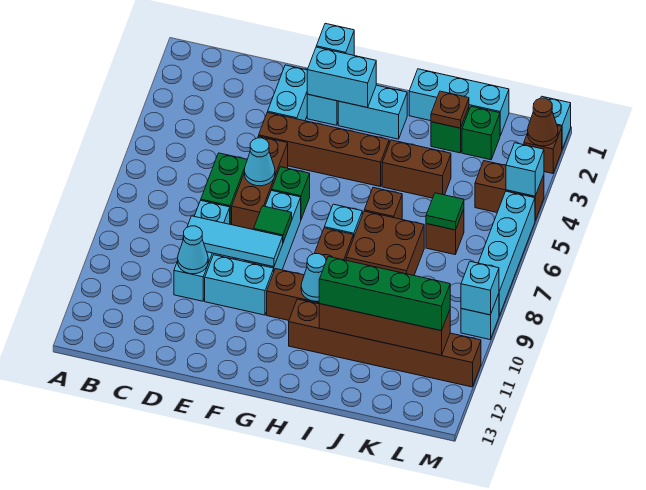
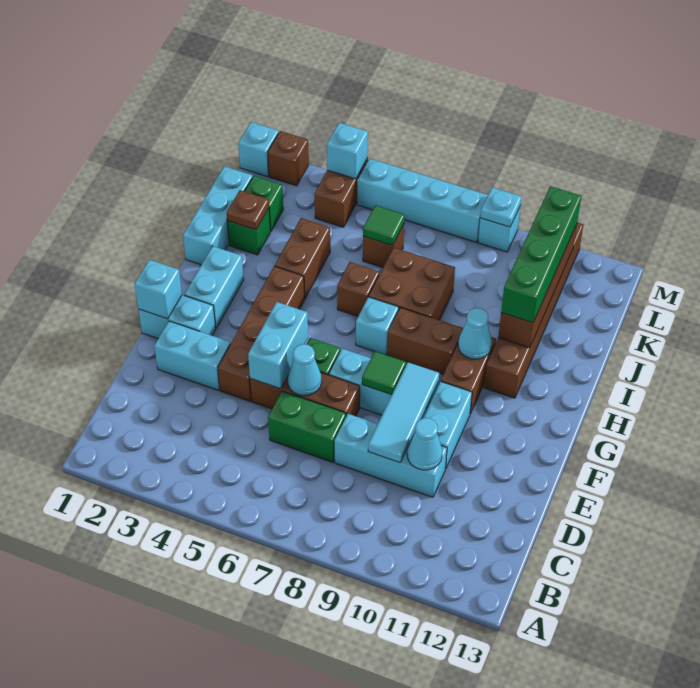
cyan brick F2:G2 level 2 -> cyan brick E5:F5 level 2
brown cone M2 level 2 -> none
cyan brick M9 level 2 -> cyan plate M9 level 2

